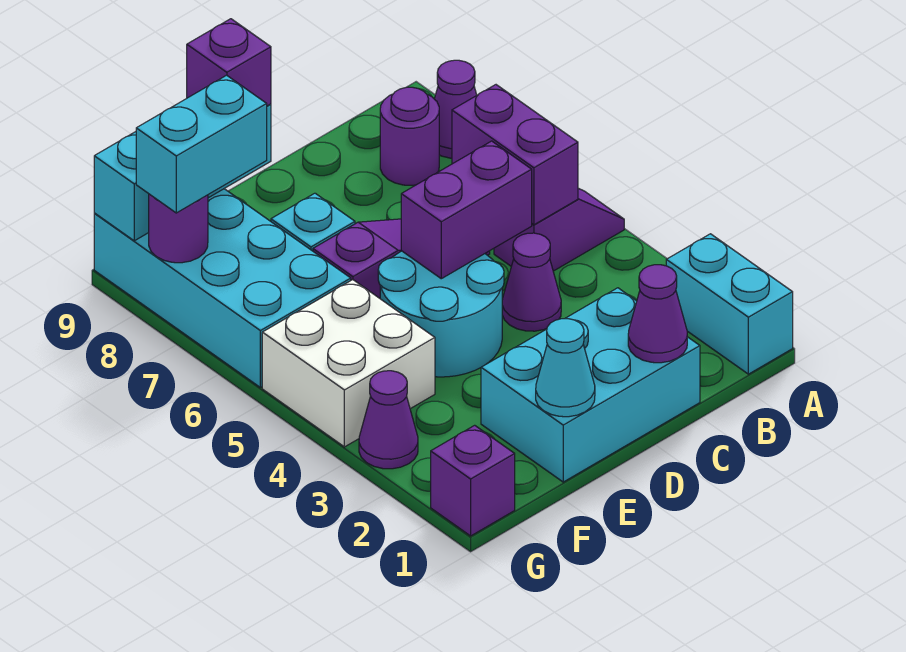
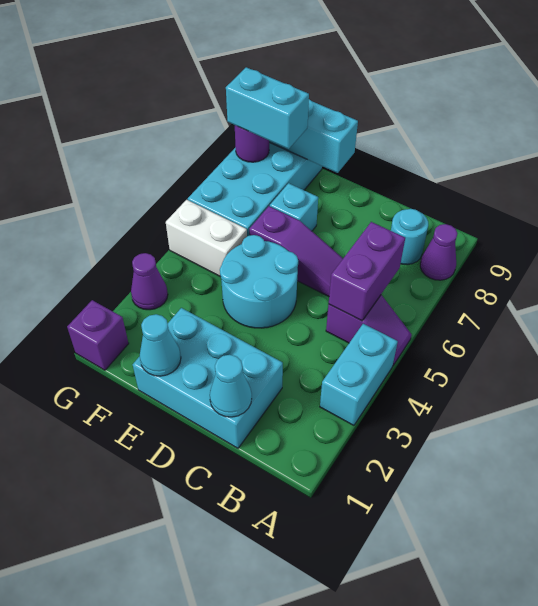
cyan brick A1:A2 level 1 -> cyan brick A3:A4 level 1
purple round brick B8 level 1 -> cyan round brick B8 level 1
purple cone C1 level 2 -> cyan cone C1 level 2
purple cone C4 level 1 -> none
purple brick C5:D5 level 2 -> none
purple brick E9 level 3 -> none
white brick F4:G5 level 1 -> white brick F5:G5 level 1

